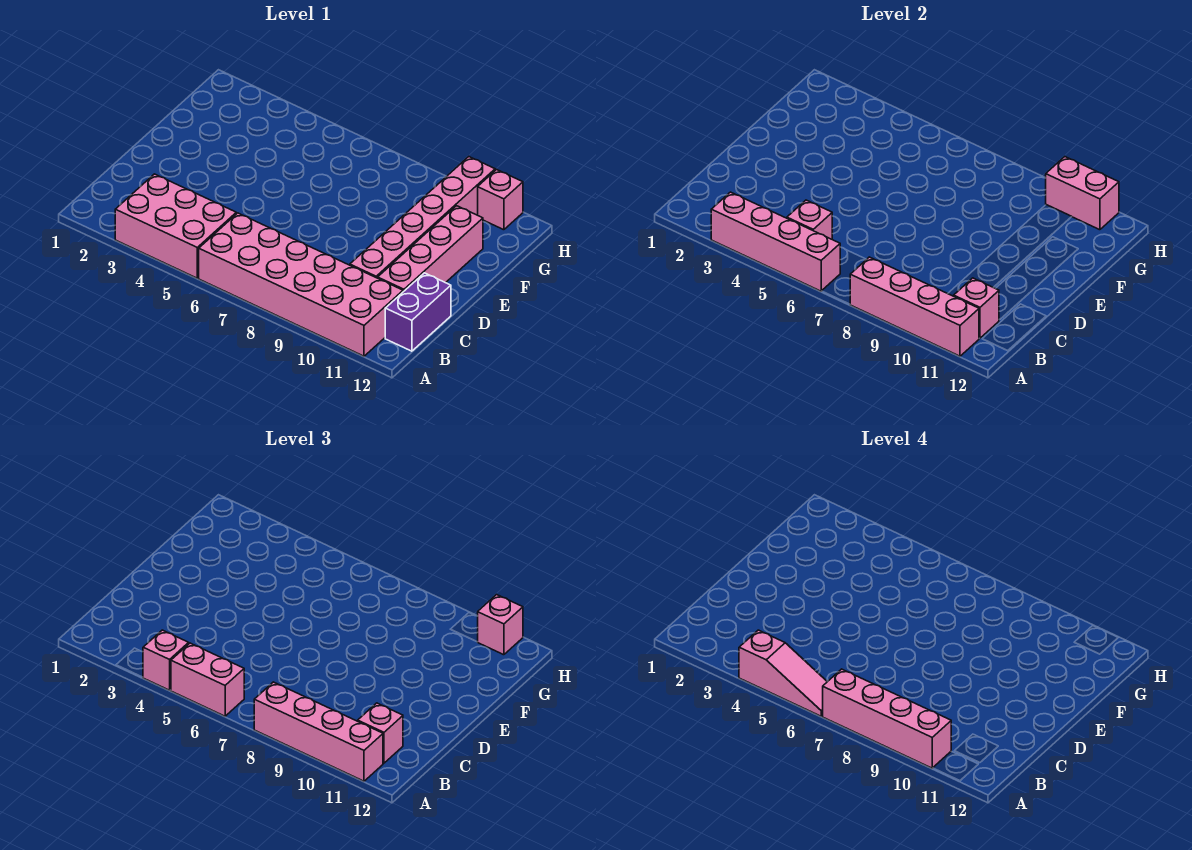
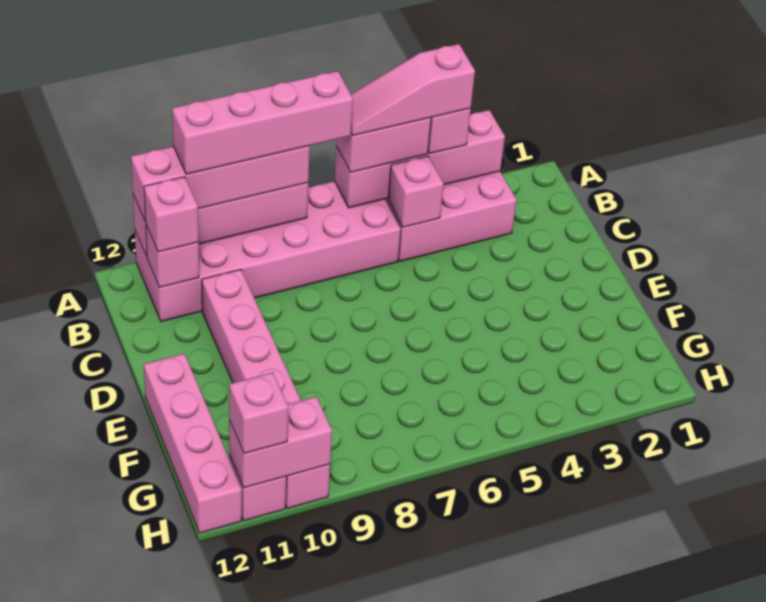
purple brick B12:C12 level 1 -> none
pink brick C11:F11 level 1 -> pink brick E12:H12 level 1

